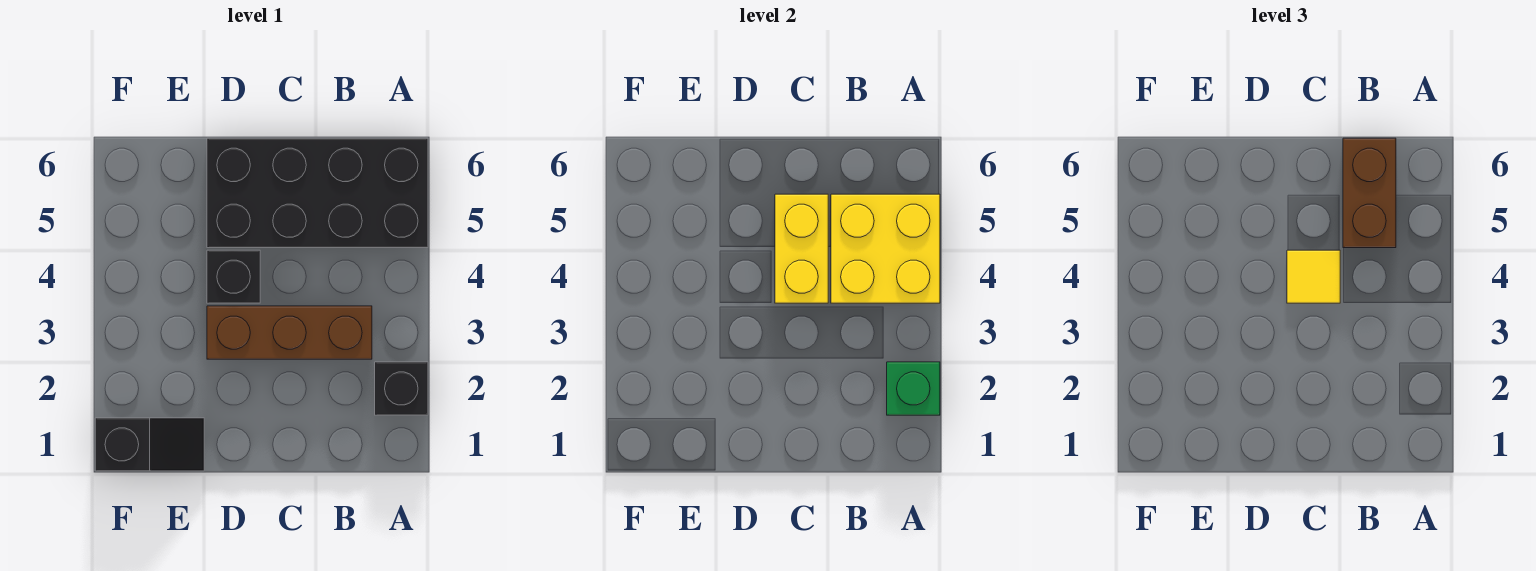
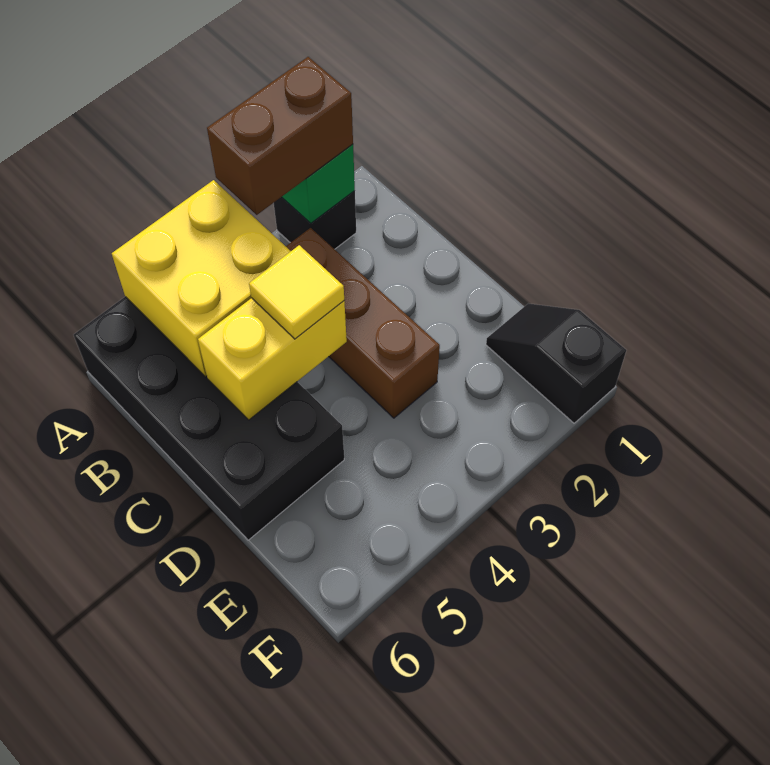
brown brick B5:B6 level 3 -> brown brick A2:A3 level 3
black brick D4 level 1 -> none

